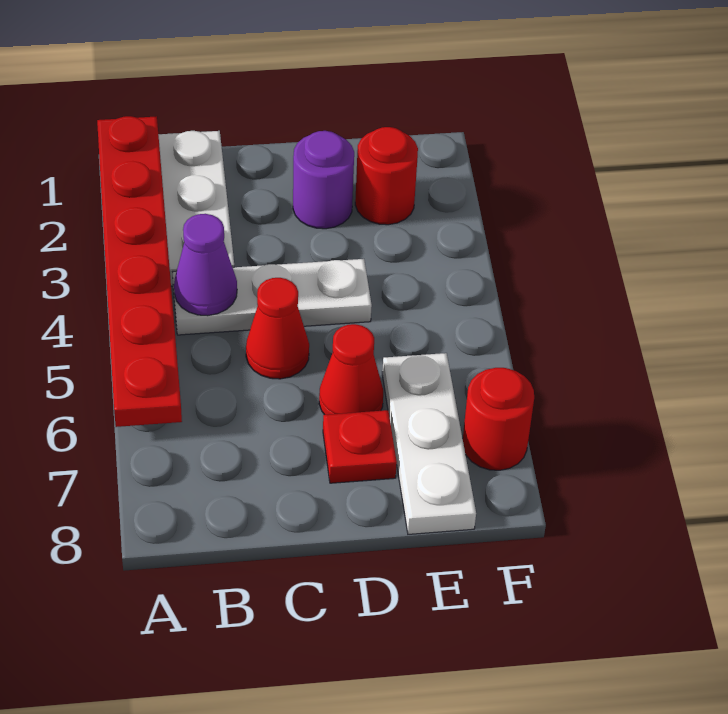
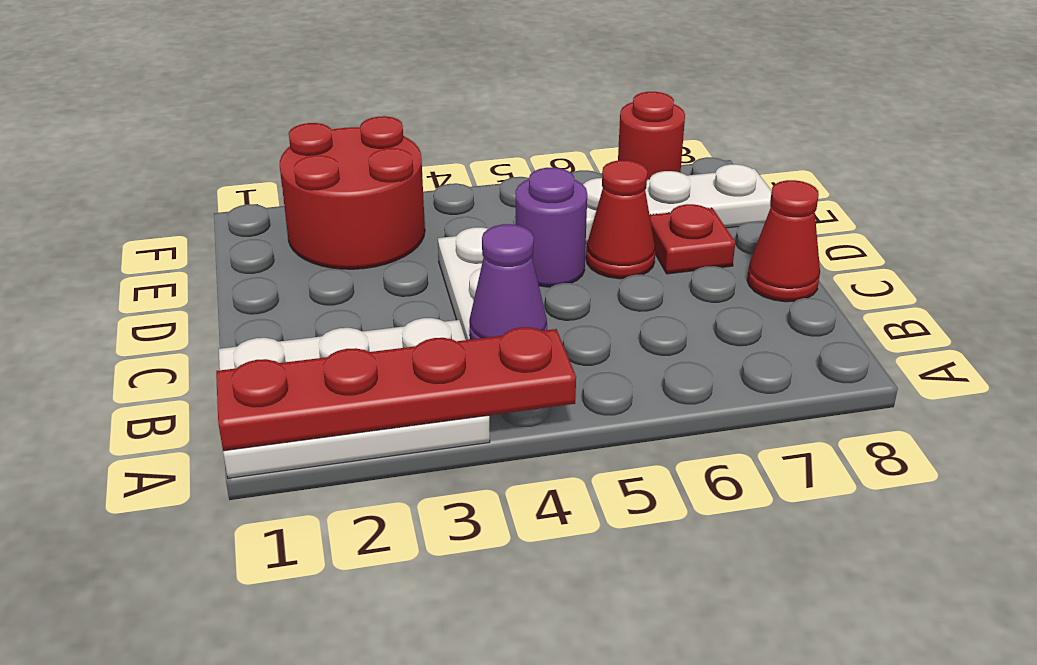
red plate A1:A6 level 2 -> red plate A1:A4 level 2
red cone C5 level 1 -> red cone C8 level 1
purple round brick D2 level 1 -> purple round brick D5 level 1
red round brick E2 level 1 -> red round brick E2:F3 level 1

